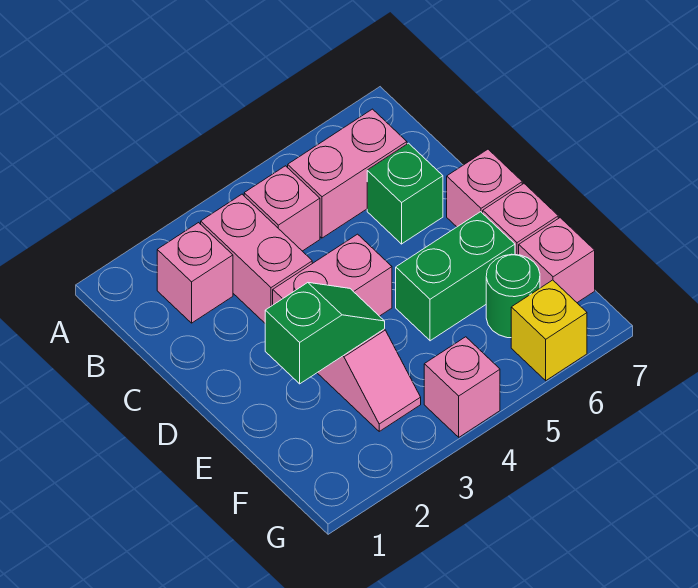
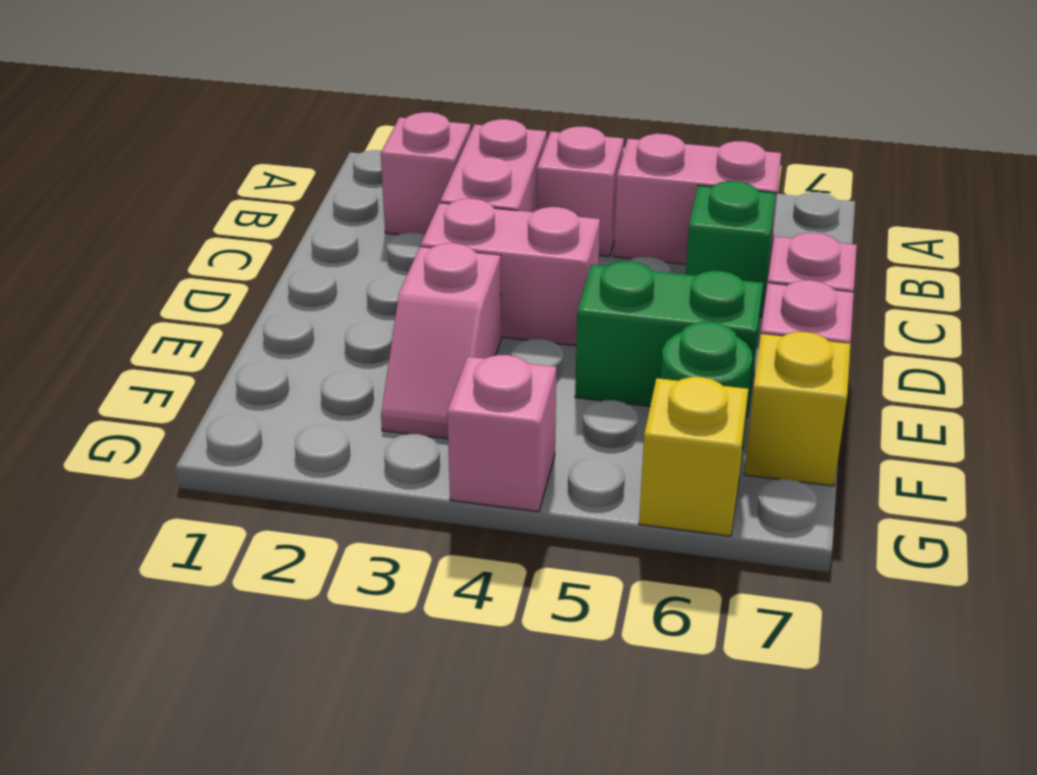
green slope E2:E3 level 2 top 2 -> none
pink brick F7 level 1 -> yellow brick F7 level 1

